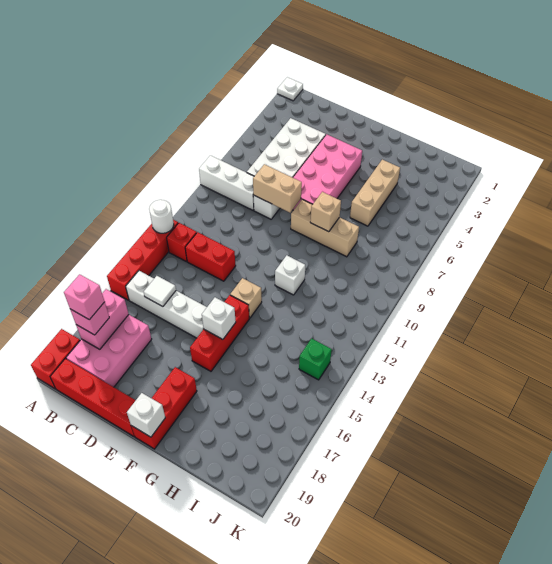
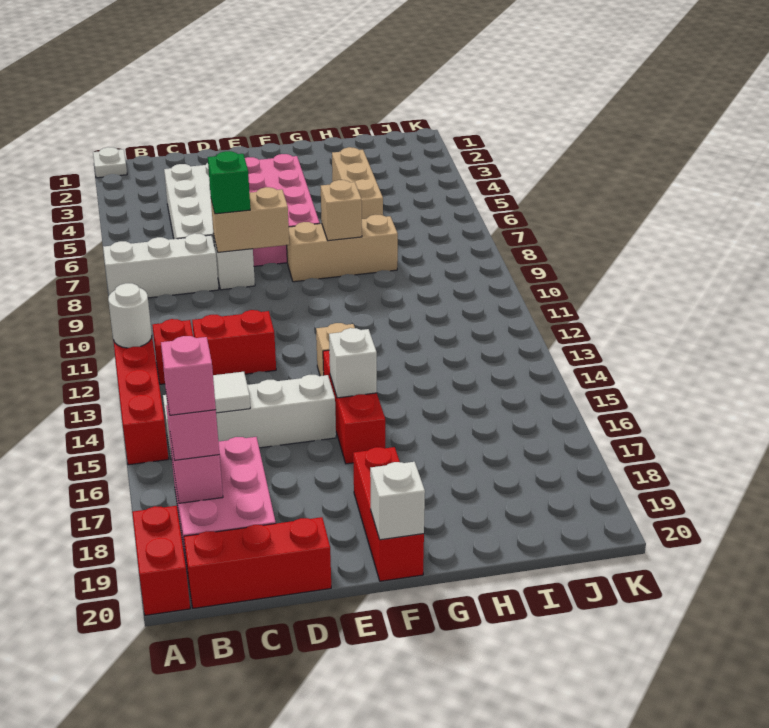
red brick B20:E20 level 1 -> red brick B20:D20 level 1
white brick G11 level 1 -> none
green brick J14 level 1 -> green brick D8 level 3

